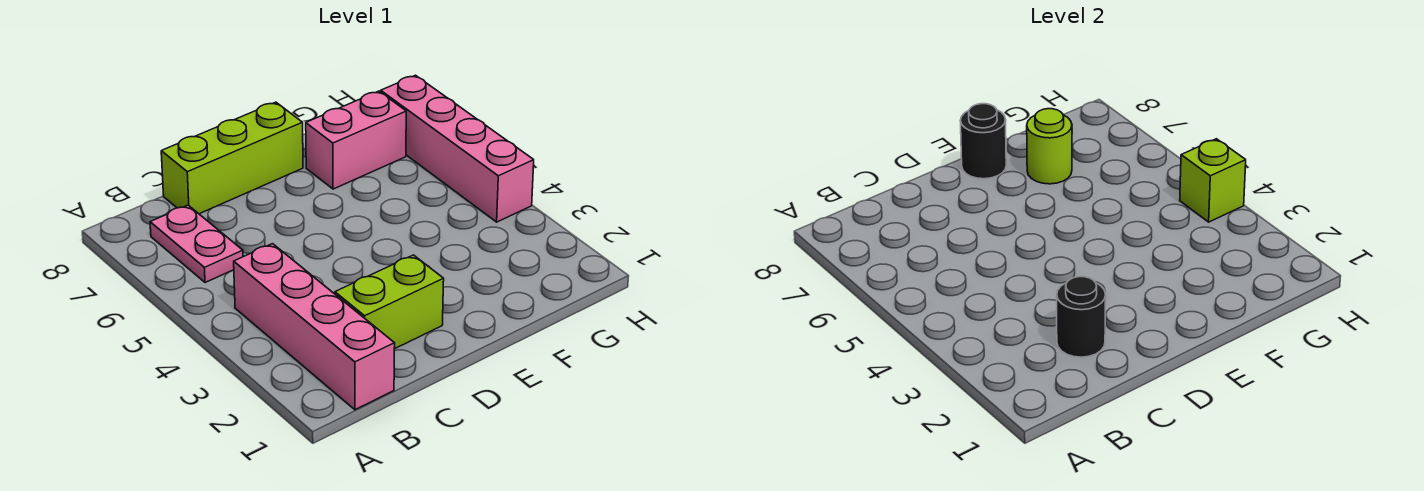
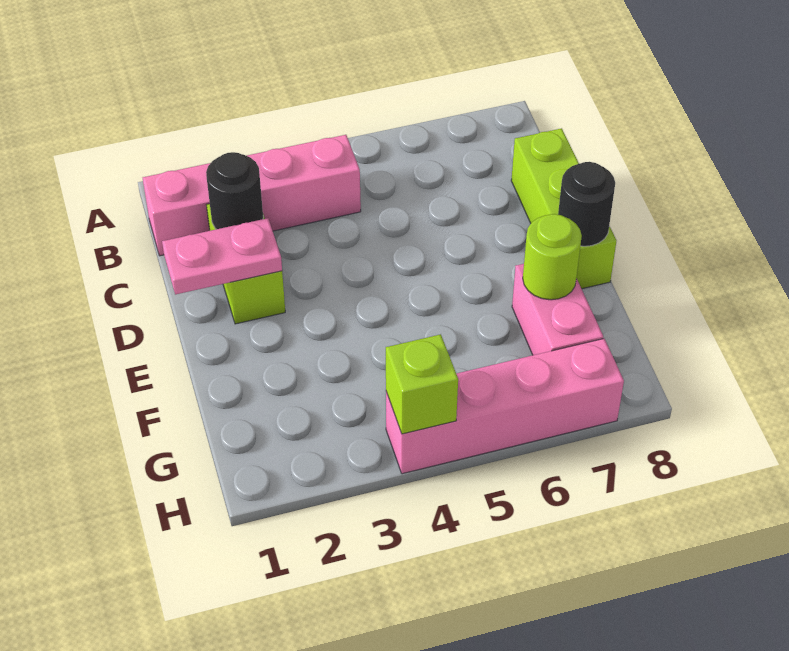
pink plate B6:B7 level 1 -> pink plate D1:D2 level 2

